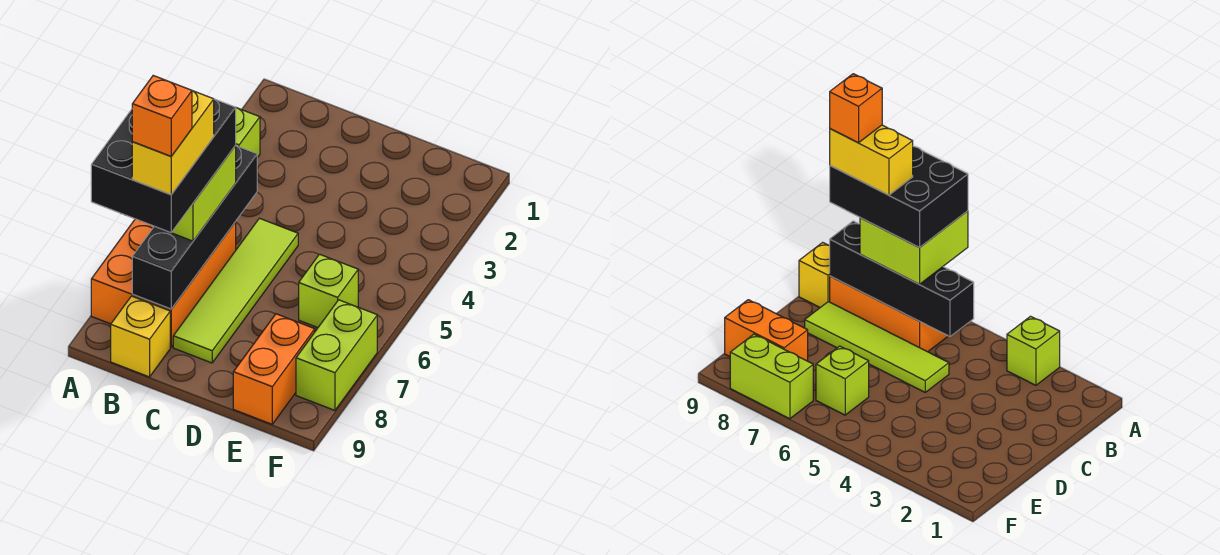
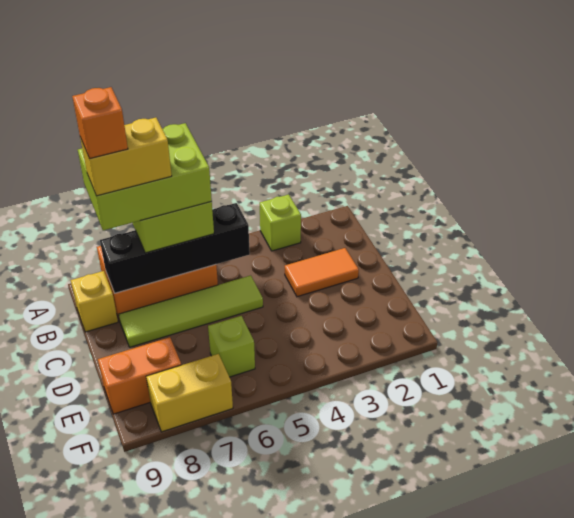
black brick A6:B8 level 4 -> lime brick A6:B8 level 4
none -> orange tile C2:C3 level 1
lime brick F7:F8 level 1 -> yellow brick F7:F8 level 1

